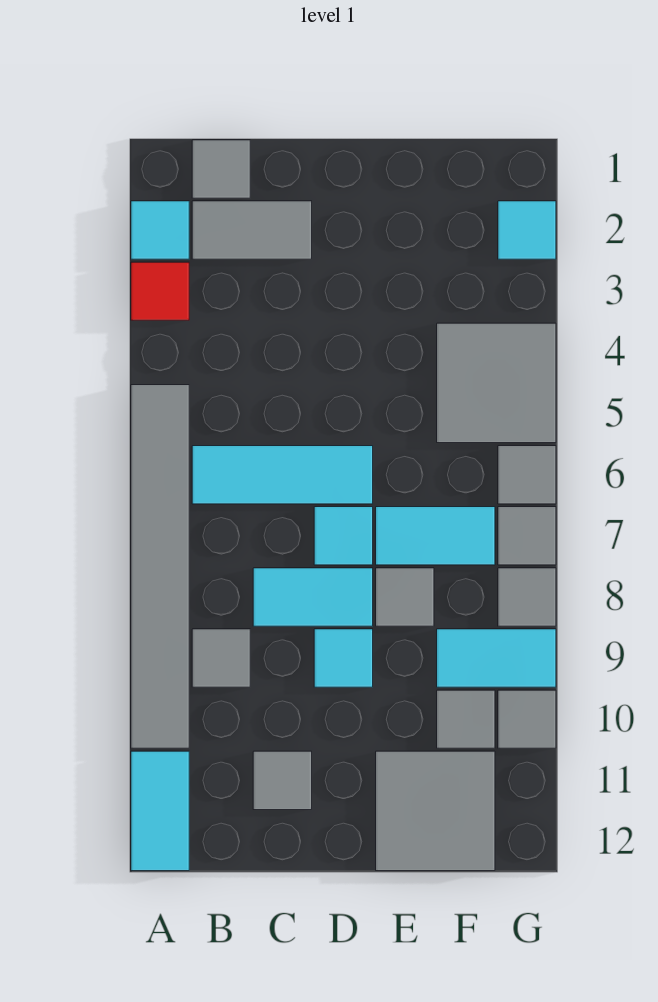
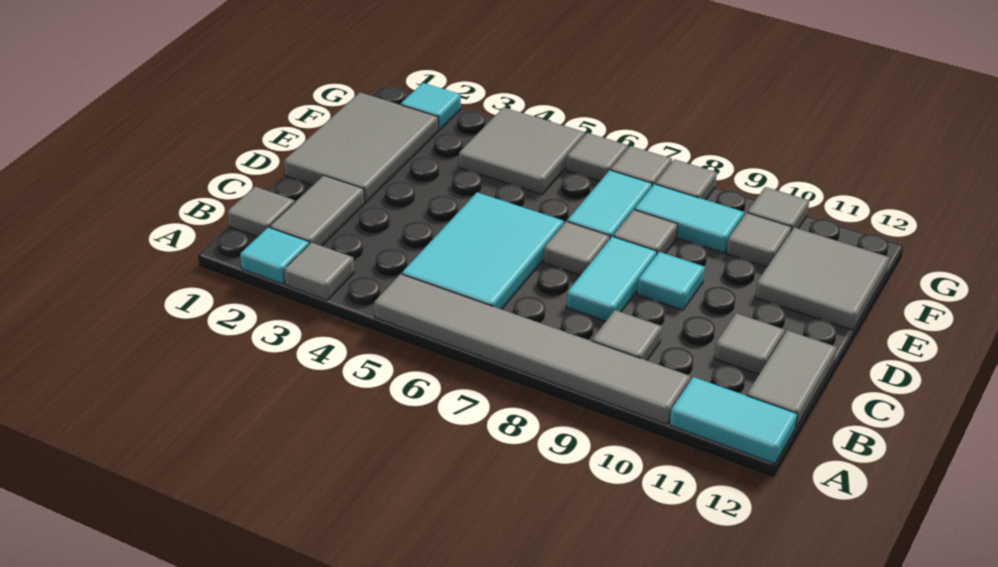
red tile A3 level 1 -> grey tile A3 level 1
cyan tile B6:D6 level 1 -> cyan tile B5:D6 level 1
none -> grey tile B12:C12 level 1
none -> grey tile D1:F2 level 1
cyan tile D7 level 1 -> grey tile D7 level 1
cyan tile F9:G9 level 1 -> cyan tile F8:F9 level 1

